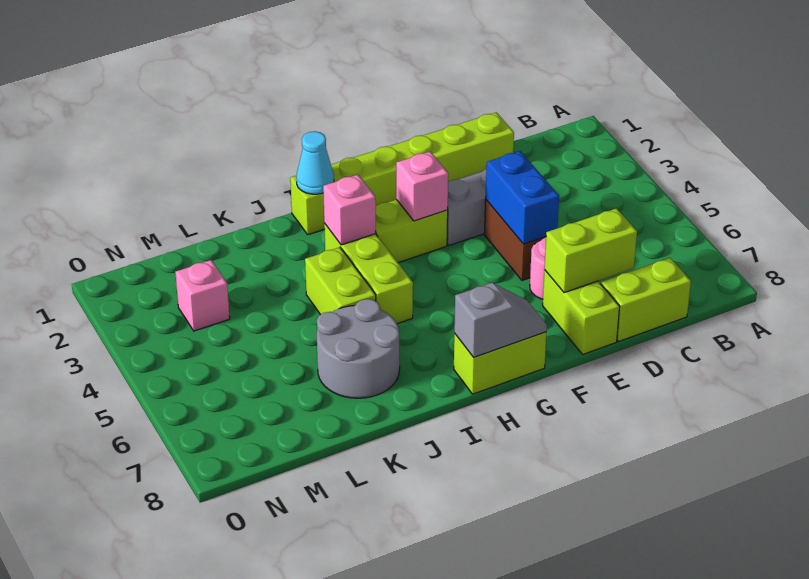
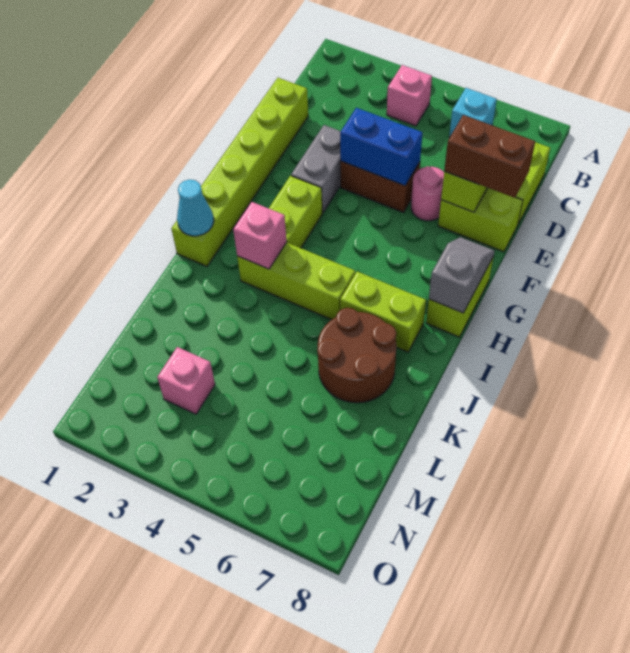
none -> cyan brick B6 level 1
none -> brown brick E7:E8 level 3
pink brick G3 level 2 -> pink brick B4 level 1
lime brick J4:J5 level 1 -> lime brick I6:I7 level 1
grey round brick J6:K7 level 1 -> brown round brick J6:K7 level 1

